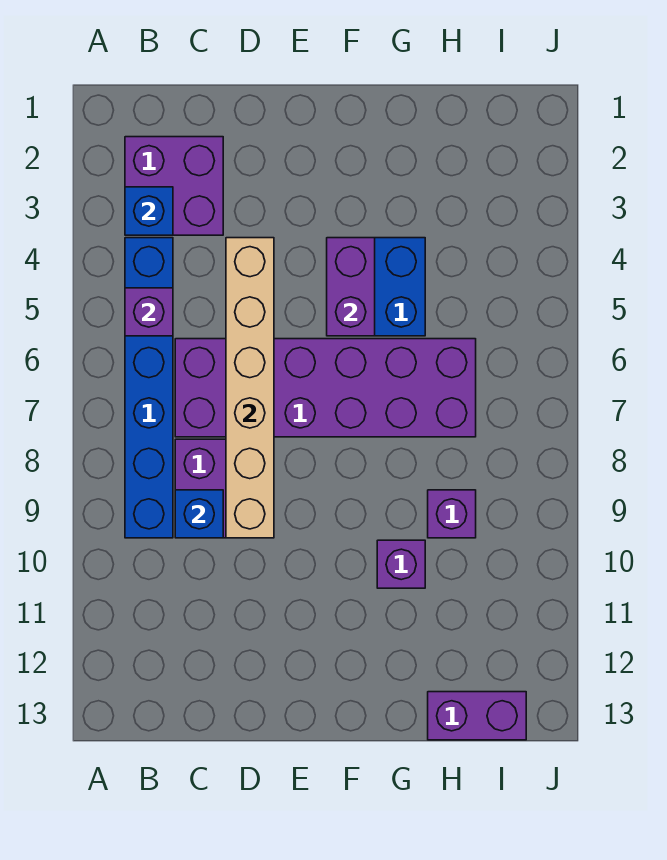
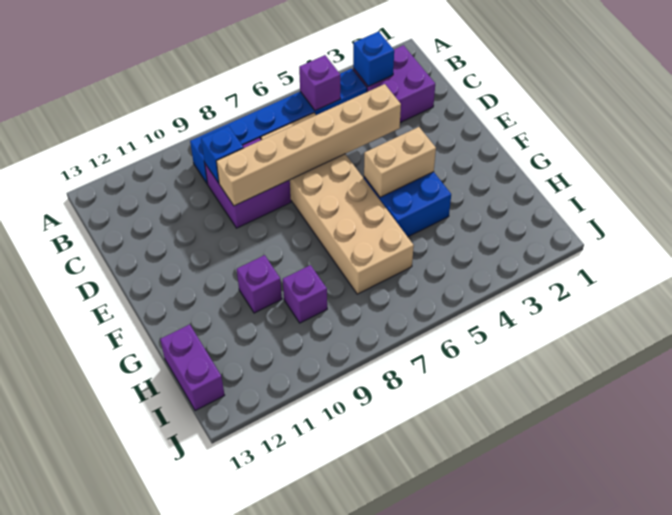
purple brick C6:H7 level 1 -> tan brick C6:H7 level 1
purple brick F4:F5 level 2 -> tan brick F4:F5 level 2

